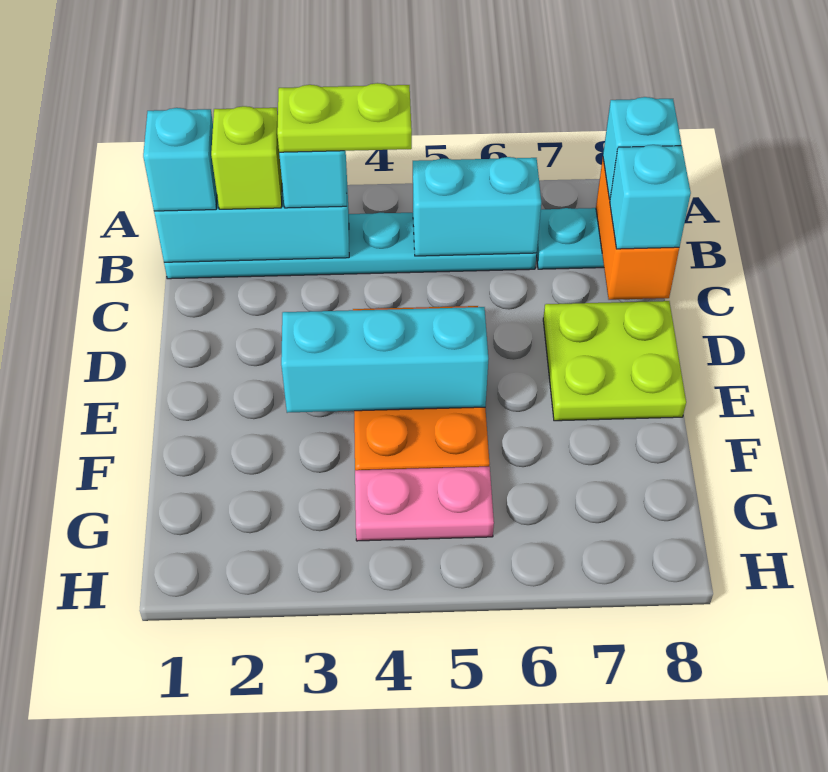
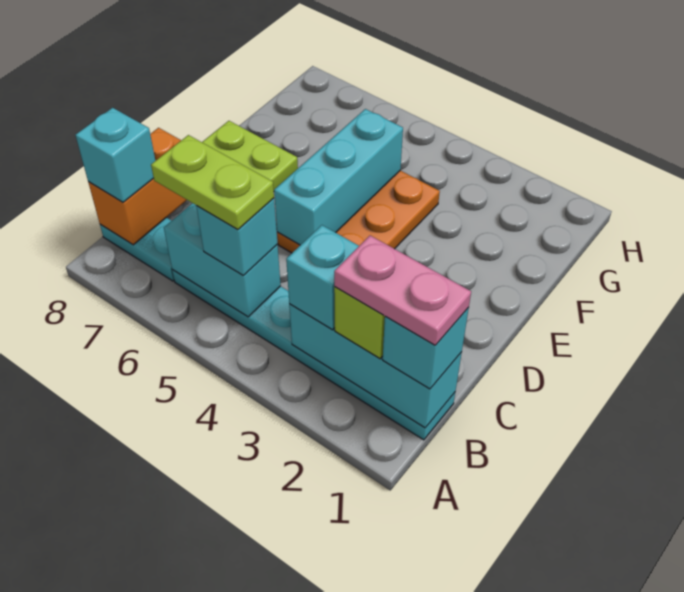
lime plate B3:B4 level 4 -> lime plate B5:B6 level 4
cyan brick C8 level 3 -> cyan brick B5 level 3
cyan brick E3:E5 level 2 -> cyan brick D5:F5 level 2
pink plate G4:G5 level 1 -> pink plate B1:B2 level 4

